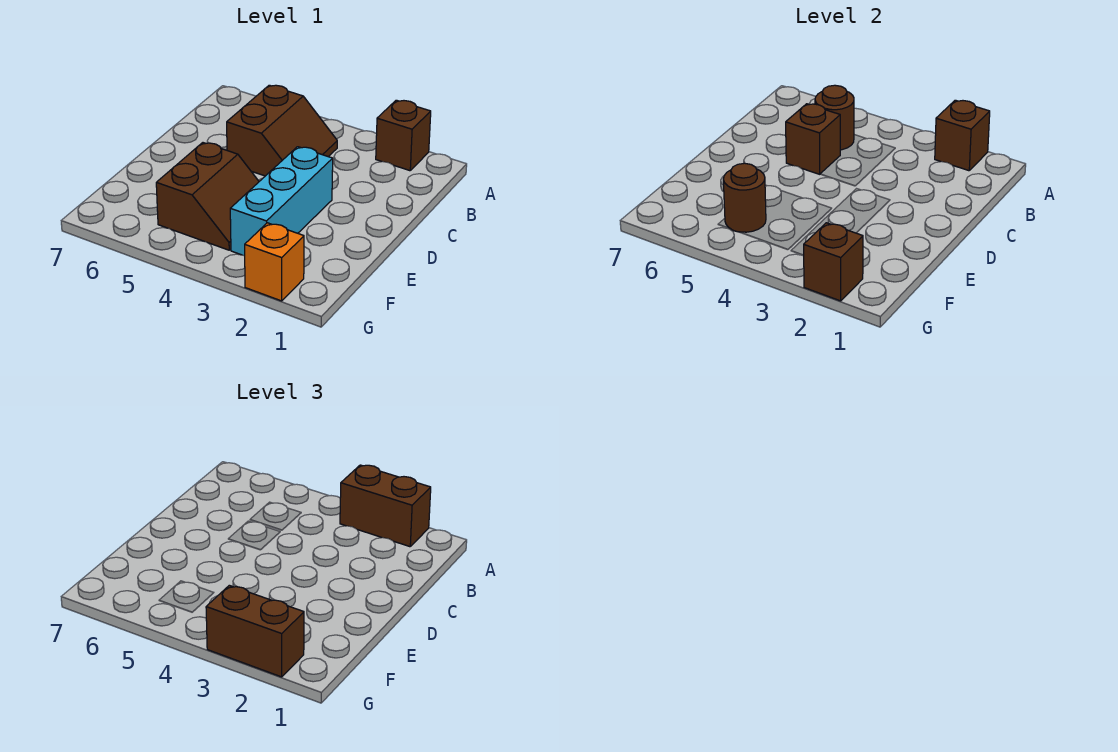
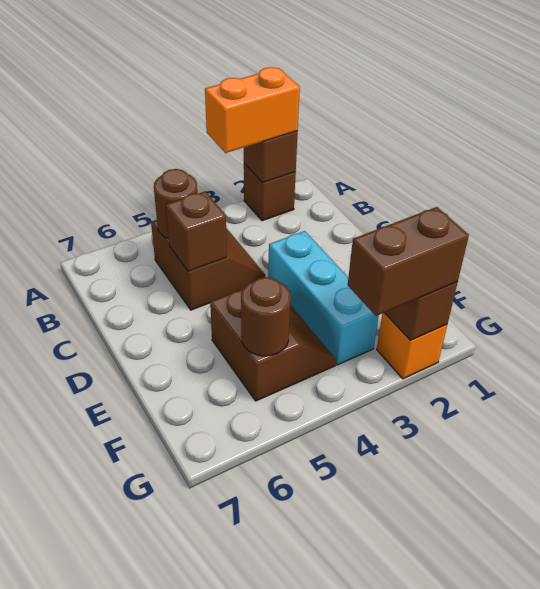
brown brick A2:A3 level 3 -> orange brick A2:A3 level 3

